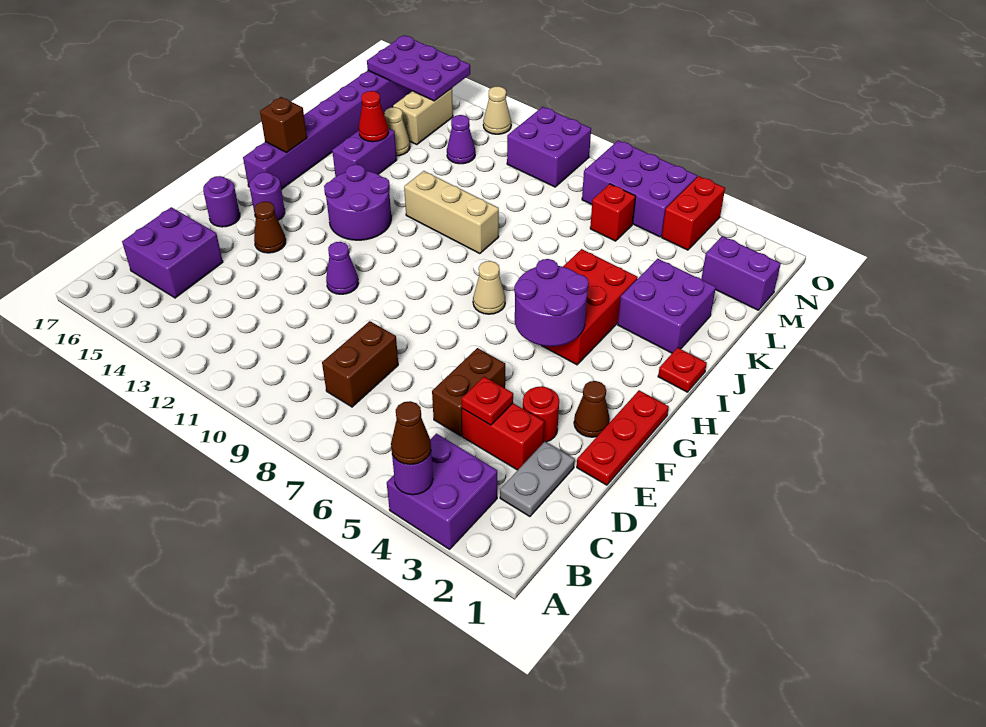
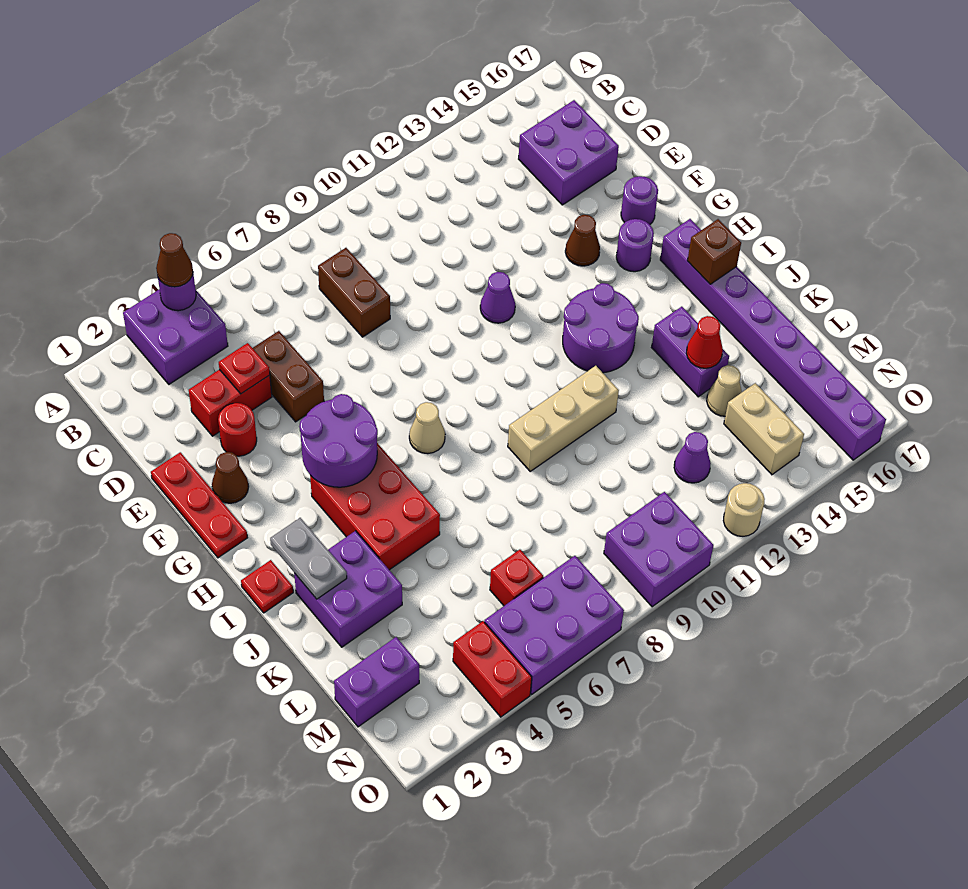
grey plate C2:D2 level 1 -> grey plate I2:J2 level 2
purple plate N14:O16 level 2 -> none
tan cone O12 level 1 -> tan round brick O12 level 1

